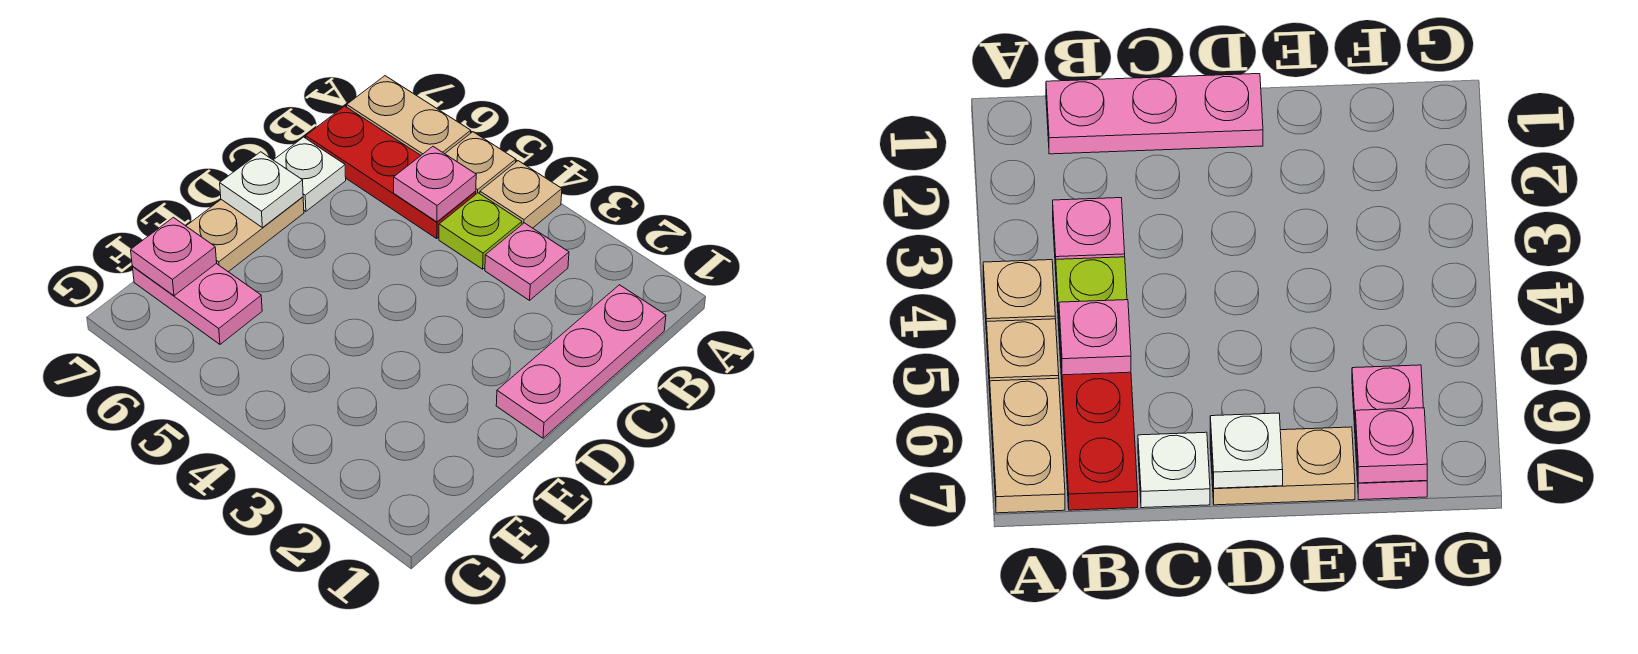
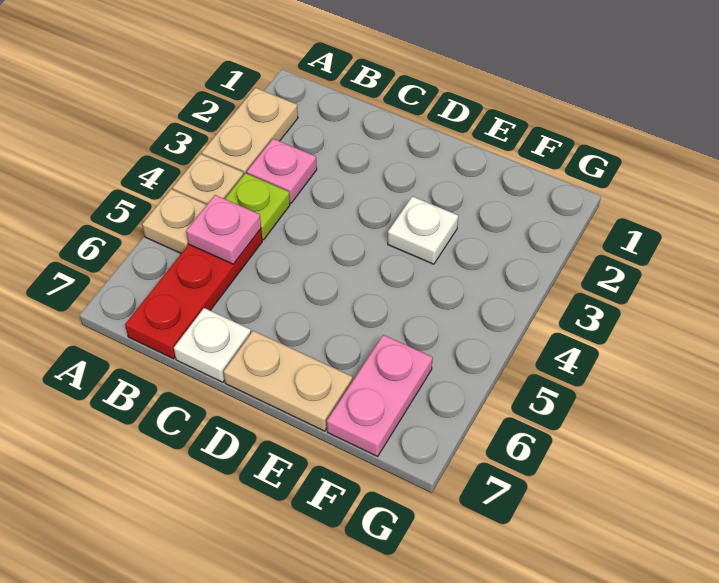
tan plate A6:A7 level 1 -> tan plate A2:A3 level 1
pink plate B1:D1 level 1 -> none
white plate D7 level 2 -> white plate E3 level 1
pink plate F7 level 2 -> none

